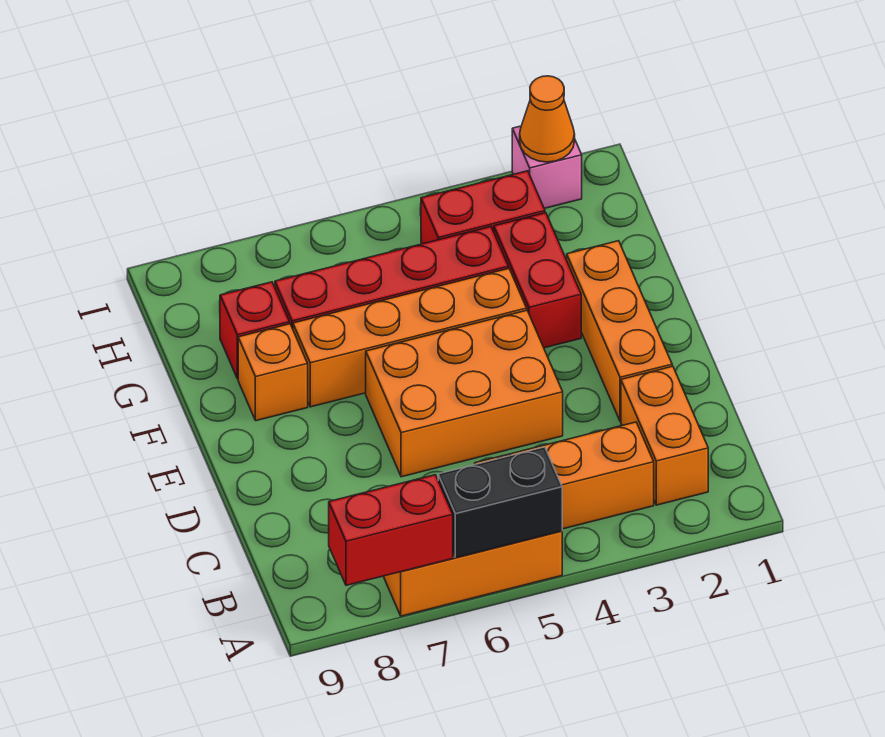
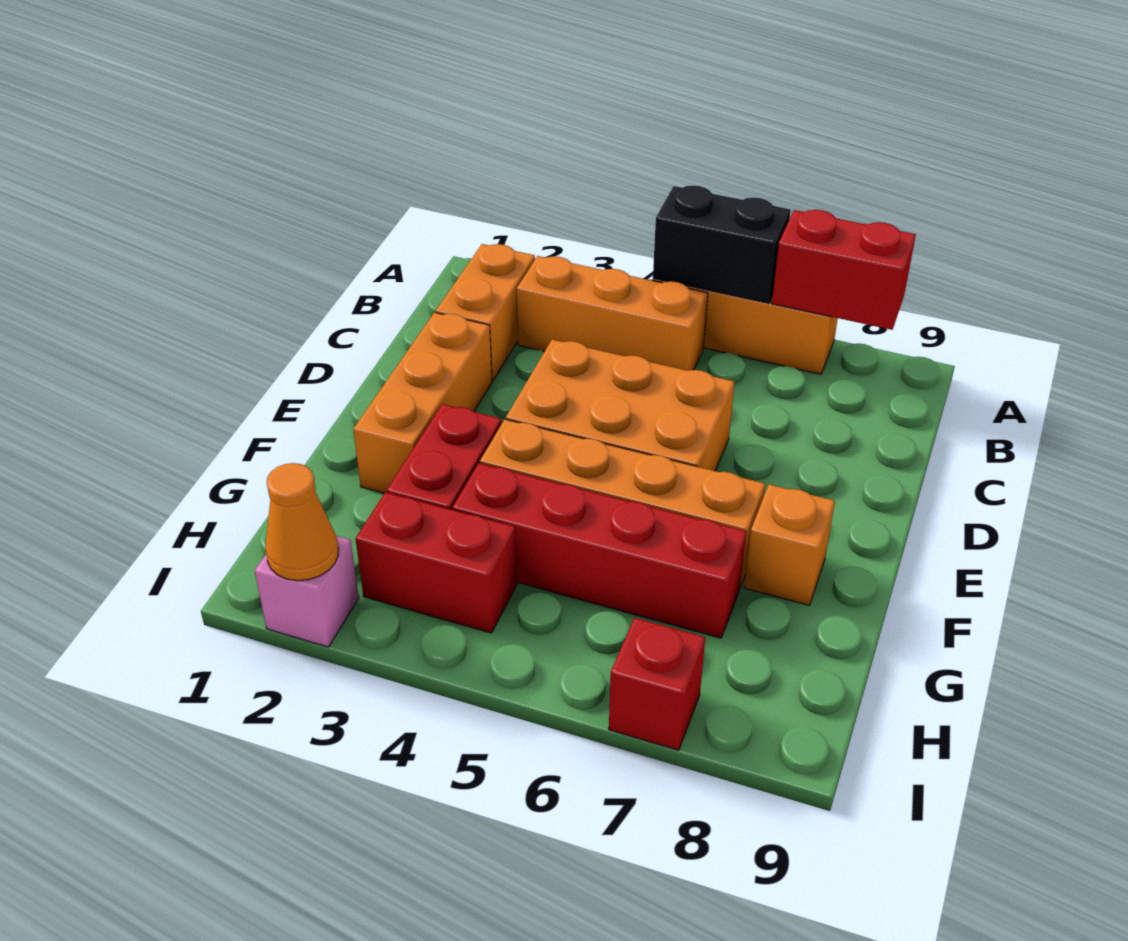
red brick G8 level 1 -> red brick I7 level 1

